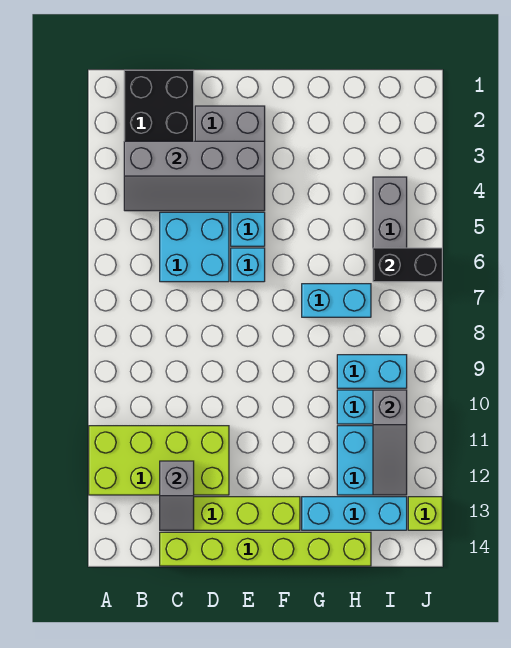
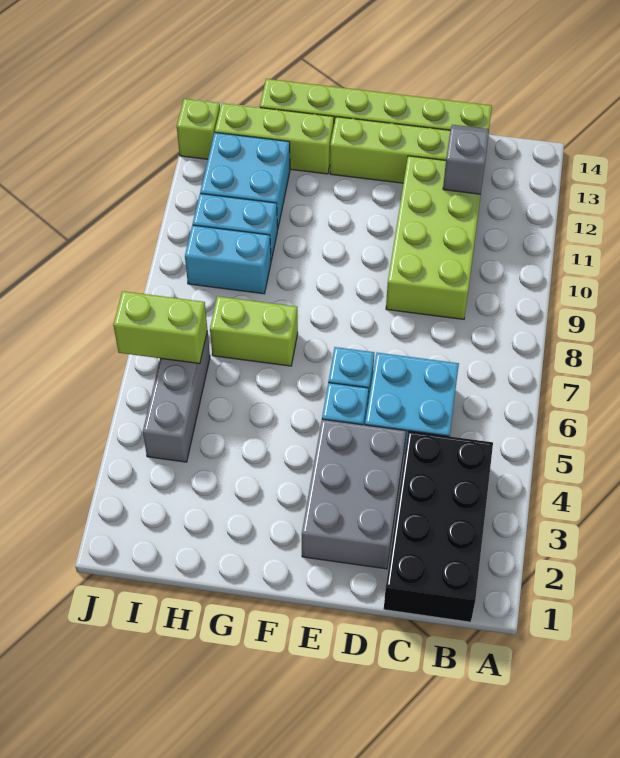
lime brick A11:D12 level 1 -> lime brick C9:D12 level 1
grey slope B3:E4 level 2 top 3 -> none
cyan brick G7:H7 level 1 -> lime brick G7:H7 level 1
cyan brick G13:I13 level 1 -> lime brick G13:I13 level 1
black brick I6:J6 level 2 -> lime brick I6:J6 level 2
grey slope I10:I12 level 2 top 10 -> none

